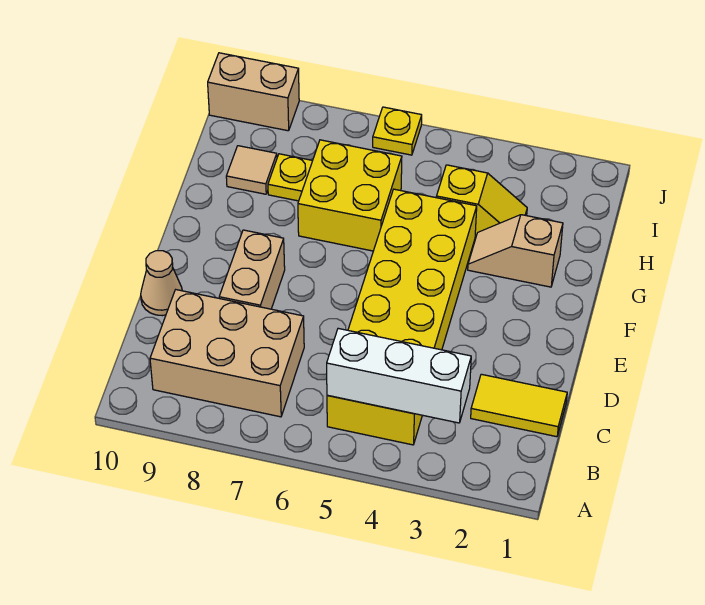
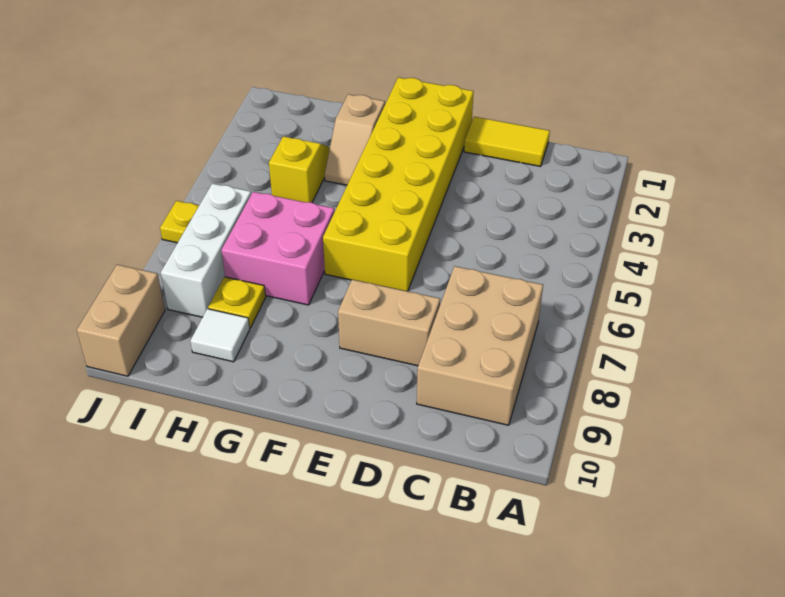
white brick B3:B5 level 2 -> white brick I6:I8 level 1
yellow brick B4:G5 level 1 -> yellow brick E1:F6 level 1
yellow tile C1:C2 level 1 -> yellow tile C1:D1 level 1
tan cone D10 level 1 -> none
yellow brick G6:H7 level 1 -> pink brick G6:H7 level 1
tan tile H9 level 1 -> white tile H9 level 1

